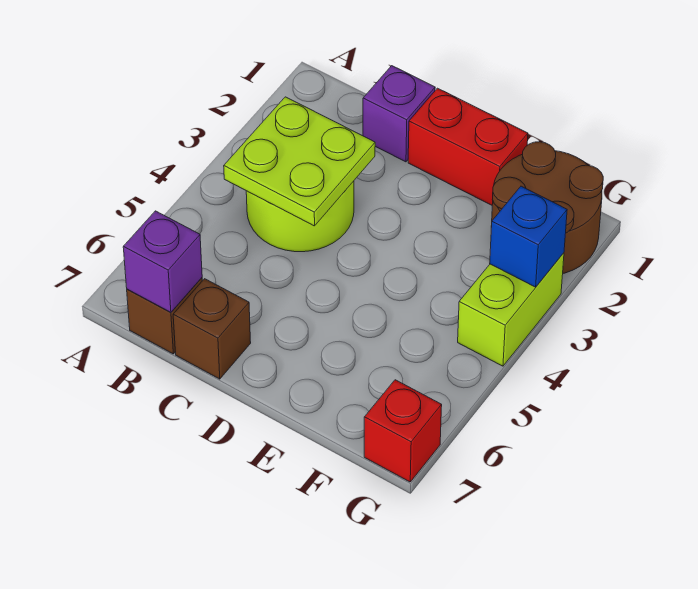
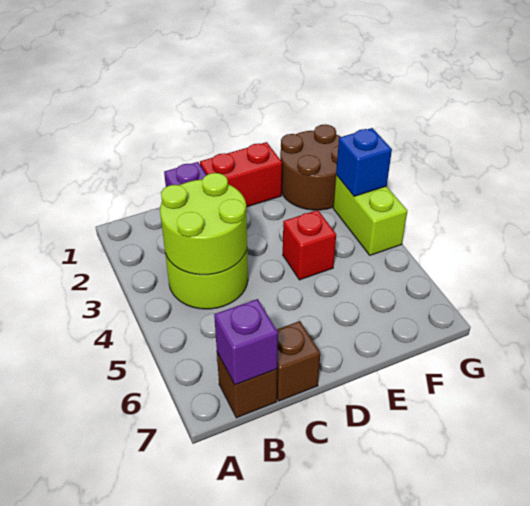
lime plate B3:C4 level 2 -> lime round brick B3:C4 level 2
red brick G7 level 1 -> red brick E4 level 1

